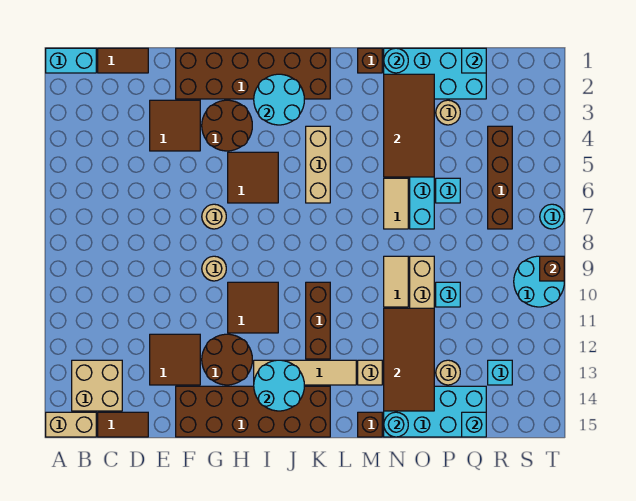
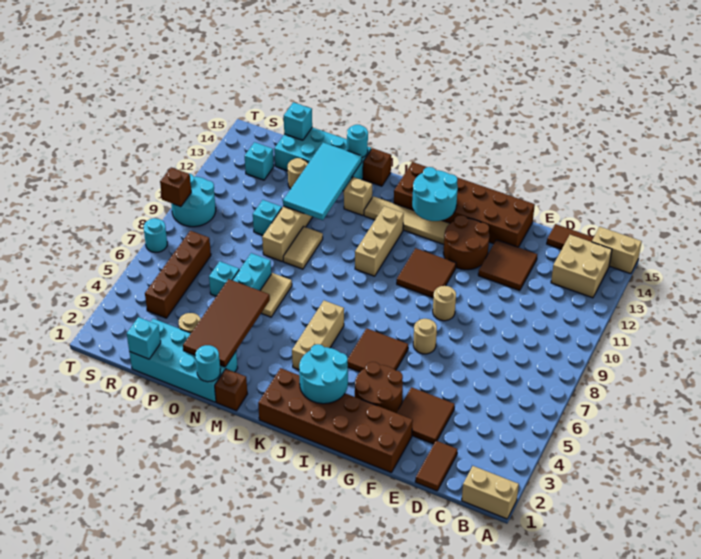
cyan brick A1:B1 level 1 -> tan brick A1:B1 level 1
brown tile C1:D1 level 1 -> brown tile D1:D2 level 1
brown brick K10:K12 level 1 -> tan brick K10:K12 level 1
brown tile N11:O14 level 2 -> cyan tile N11:O14 level 2

